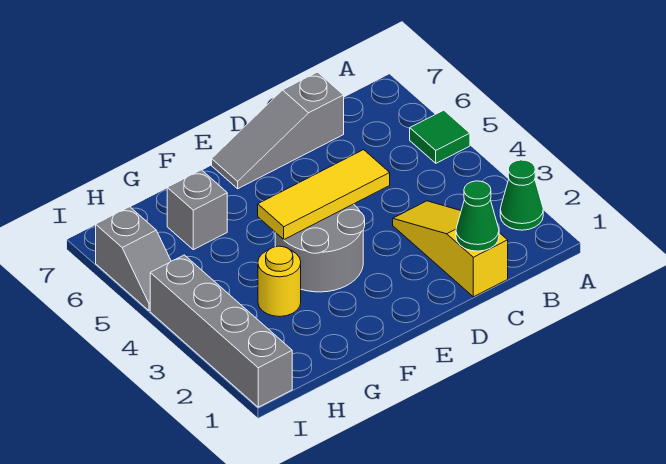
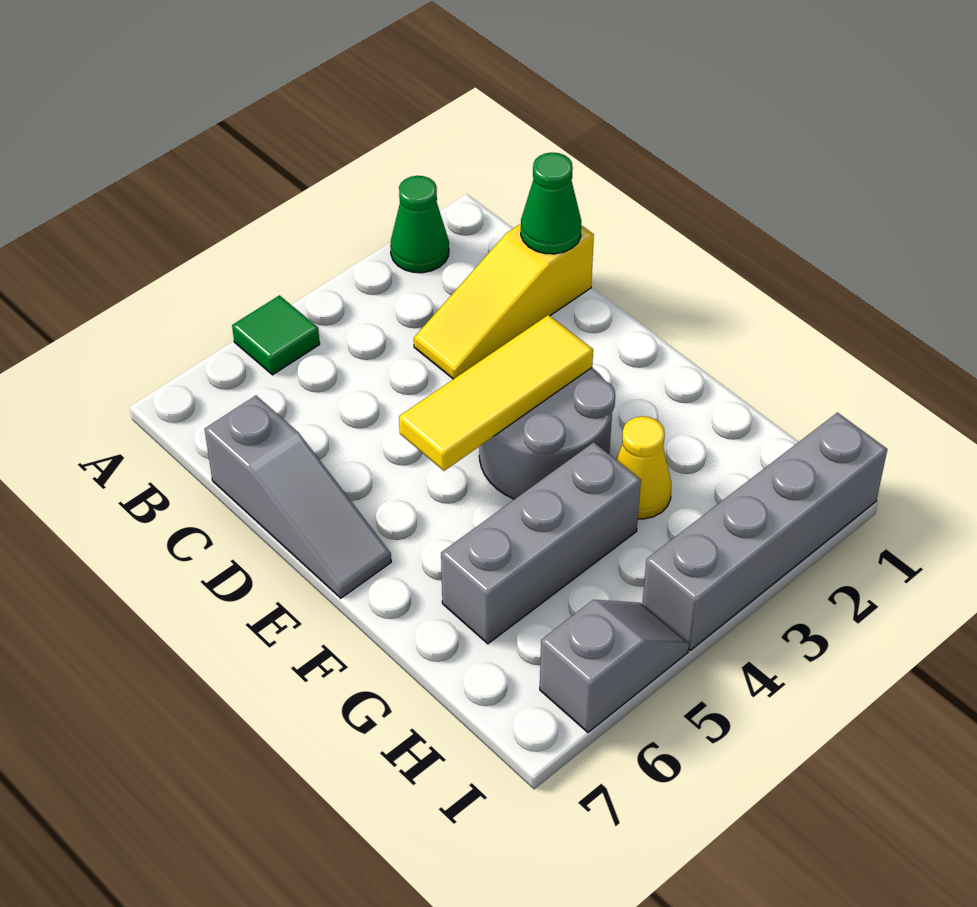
yellow tile D4:F4 level 2 -> yellow tile E3:E5 level 2
yellow round brick G3 level 1 -> yellow cone G3 level 1
grey brick G6 level 1 -> grey brick G4:G6 level 1

